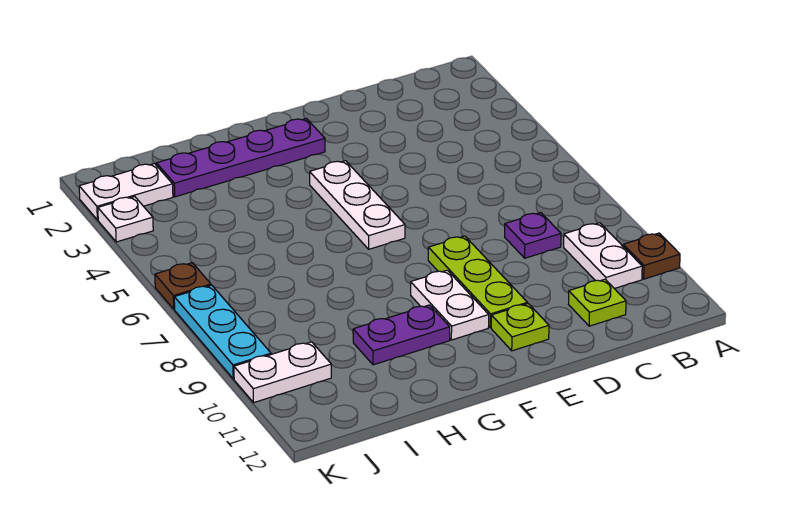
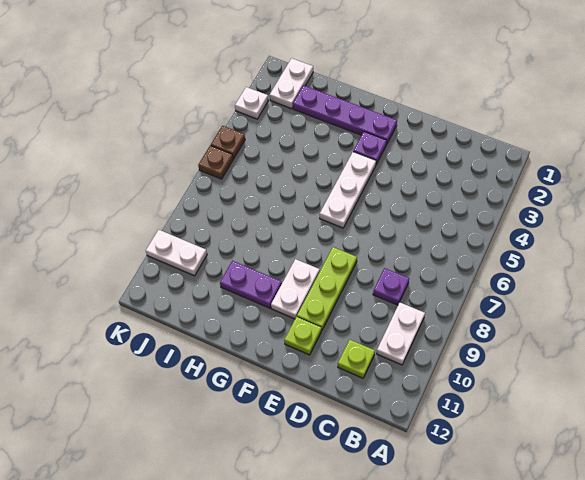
brown plate A10 level 1 -> brown plate K5 level 1
none -> purple plate F3 level 1
white plate J2:K2 level 1 -> white plate J1:J2 level 1
cyan plate K7:K9 level 1 -> none

